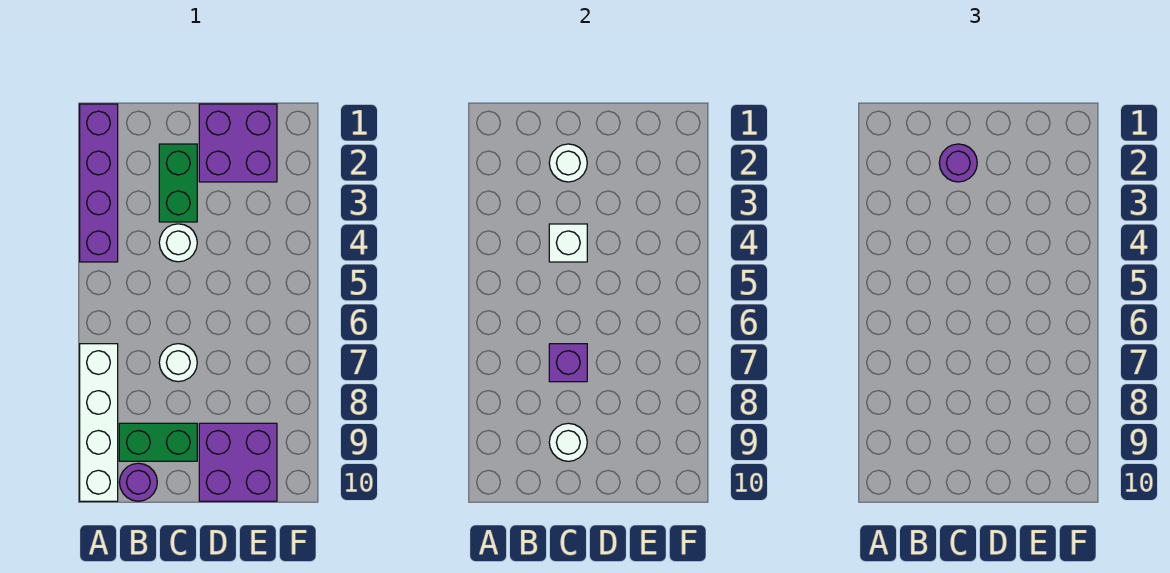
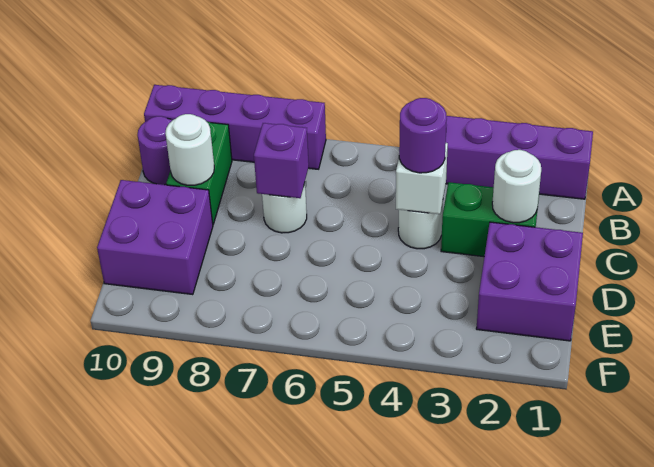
white brick A7:A10 level 1 -> purple brick A7:A10 level 1
purple round brick C2 level 3 -> purple round brick C4 level 3

